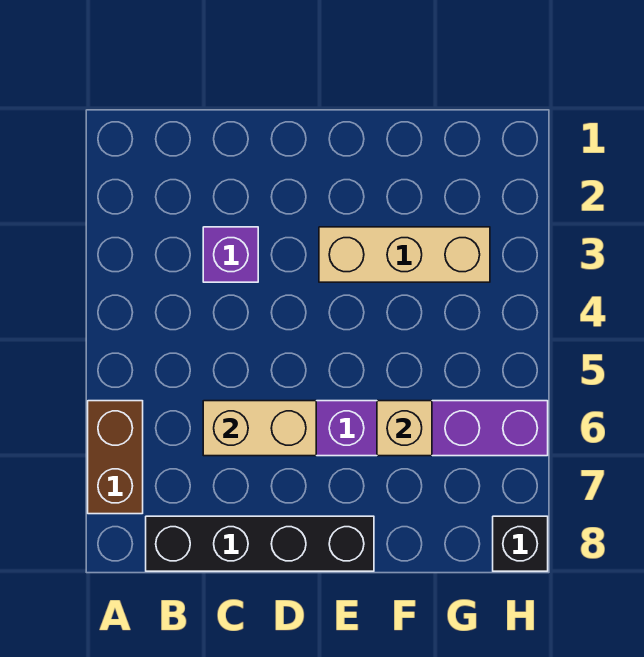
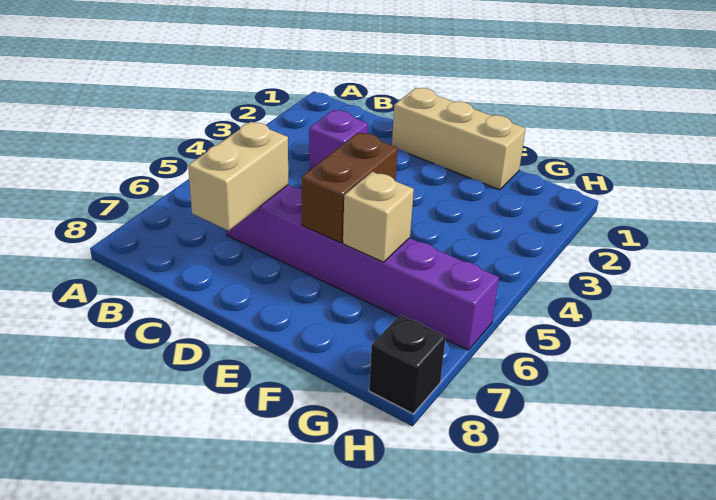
brown brick A6:A7 level 1 -> brown brick E5:E6 level 2
black brick B8:E8 level 1 -> none
tan brick C6:D6 level 2 -> tan brick C6:C7 level 2
tan brick E3:G3 level 1 -> tan brick D1:F1 level 1

